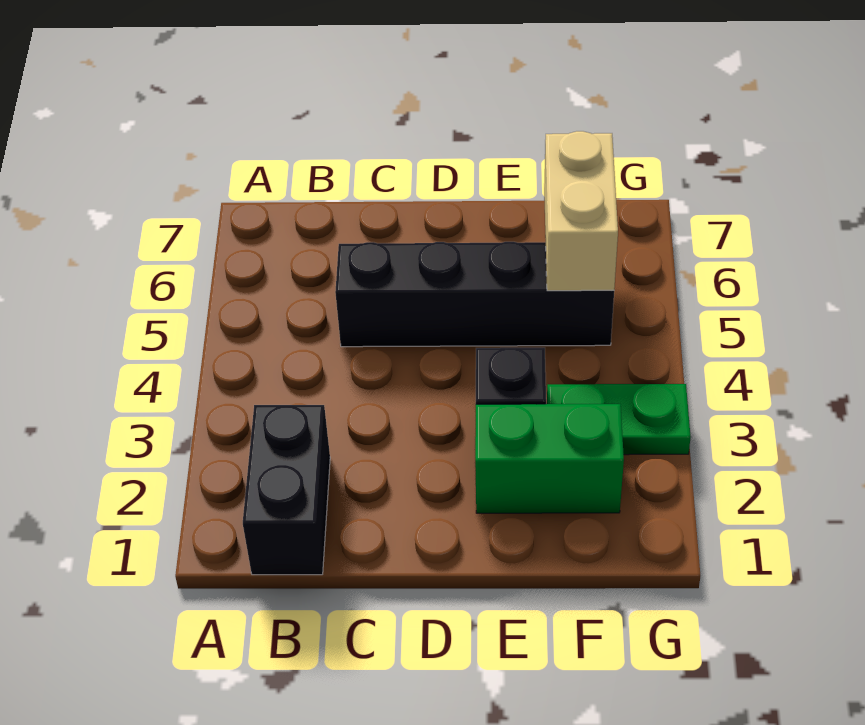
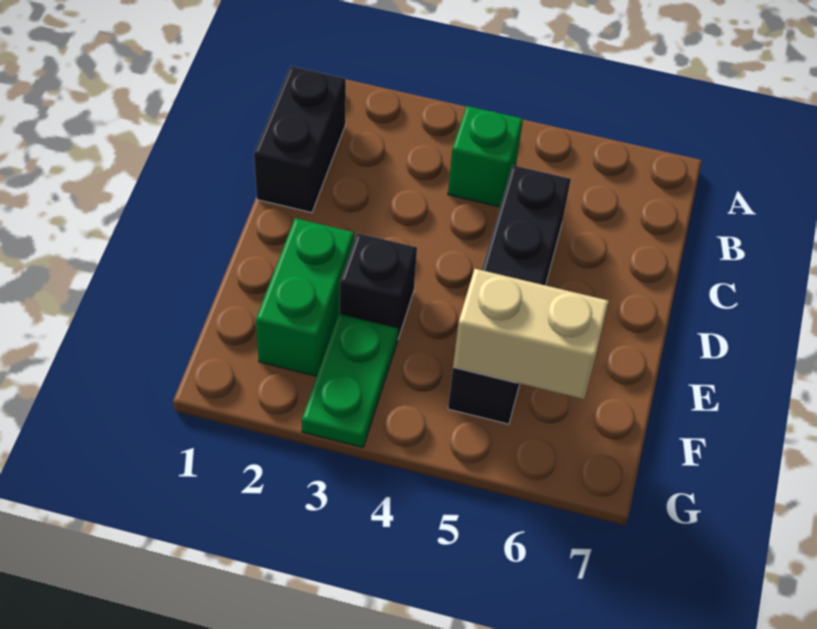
black brick B1:B2 level 1 -> black brick B1:C1 level 1
none -> green brick B4 level 1

